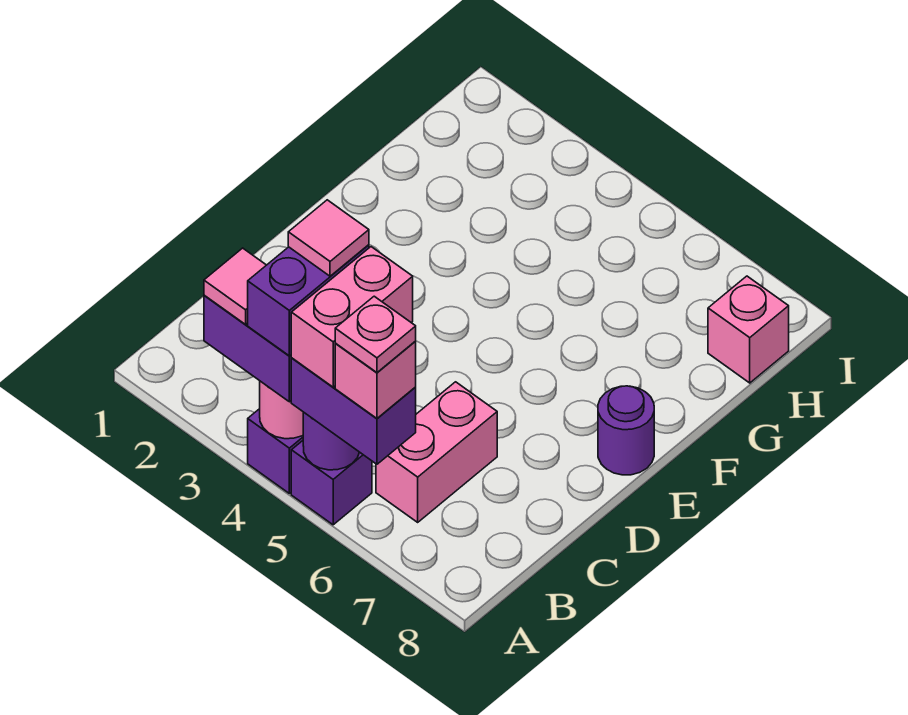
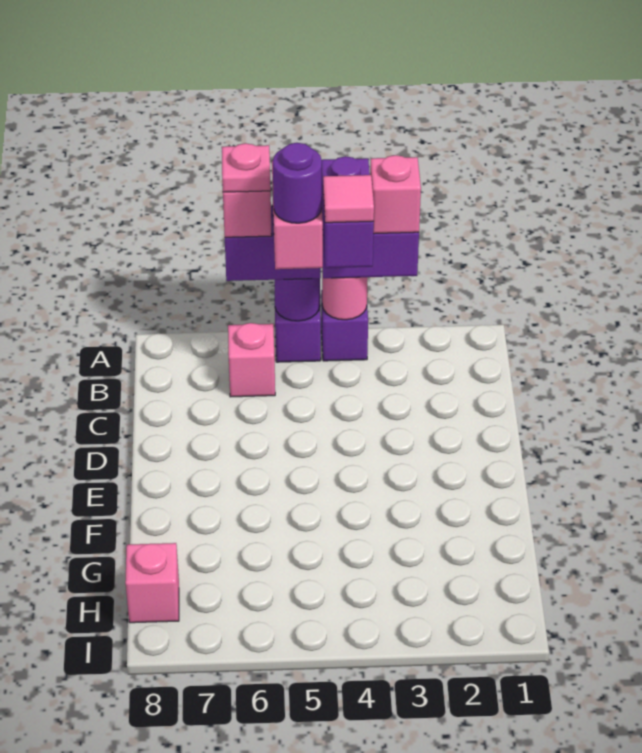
pink tile A3 level 4 -> pink brick A3 level 4
pink brick B6:C6 level 1 -> pink brick B6 level 1
purple round brick E8 level 1 -> purple round brick B5 level 5

